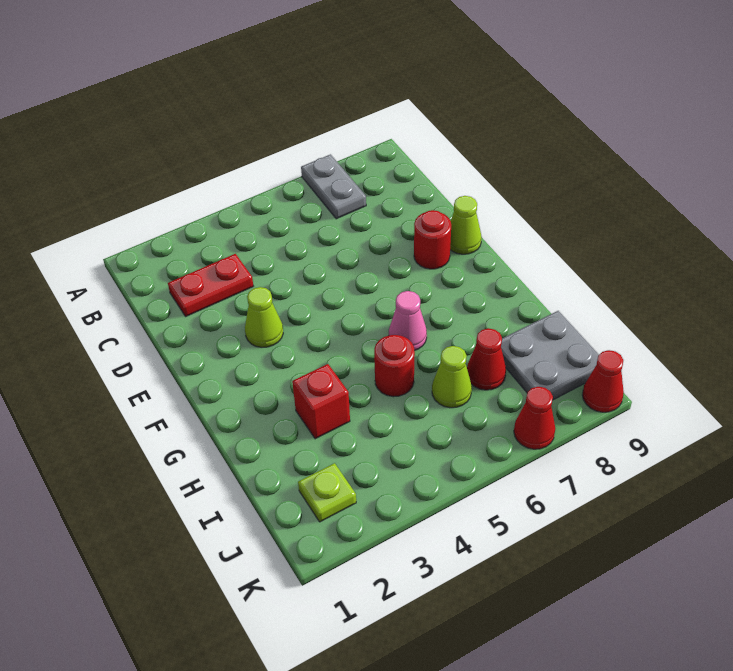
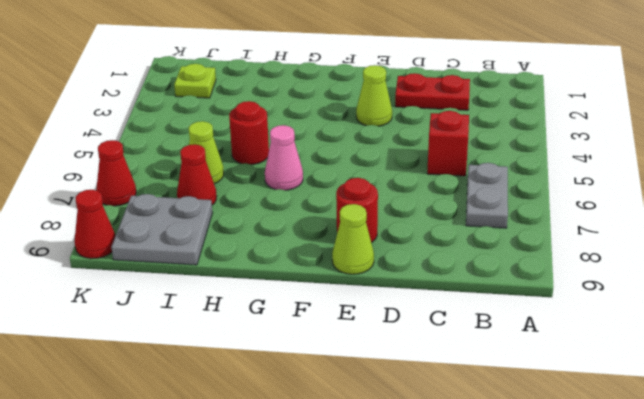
grey plate A7:B7 level 1 -> grey plate B6:B7 level 1
red plate C2:C3 level 1 -> red plate C2:D2 level 1
red brick H3 level 1 -> red brick C5 level 1

